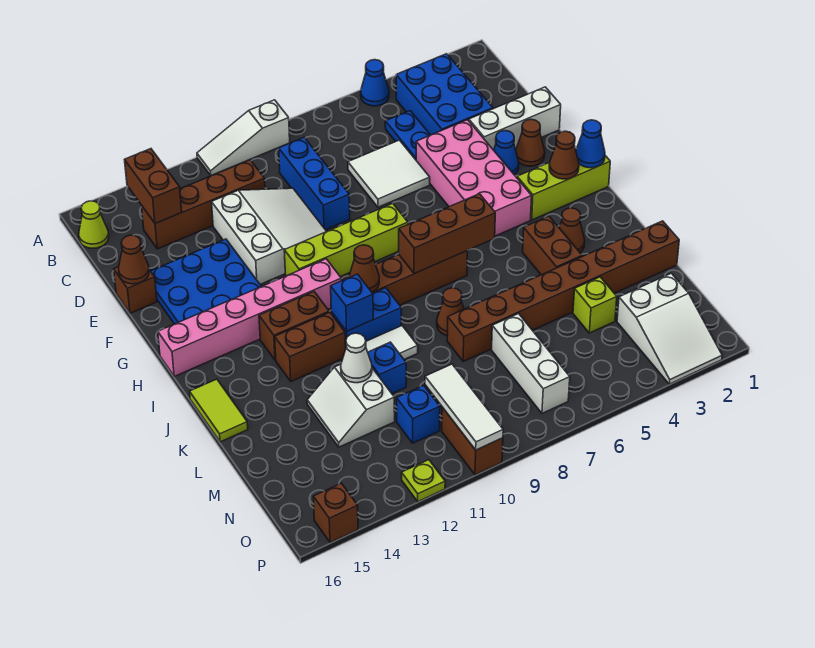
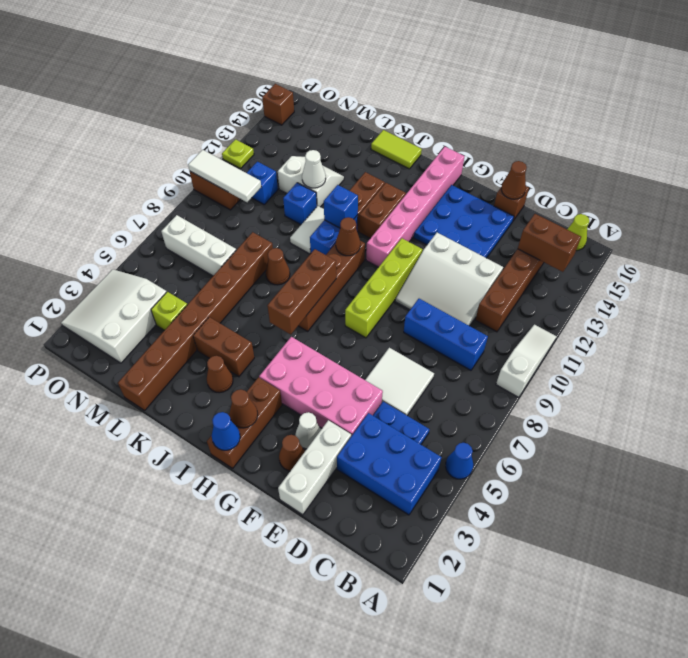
blue cone F3 level 1 -> white cone F3 level 1
lime brick H1:H3 level 1 -> brown brick H1:H3 level 1
white slope N2:P3 level 1 top N -> white slope N2:P4 level 1 top N

